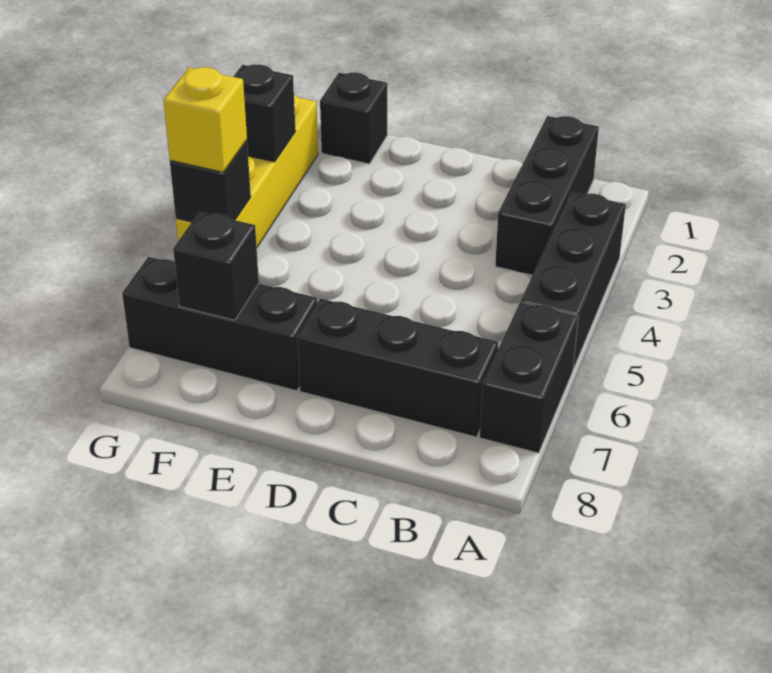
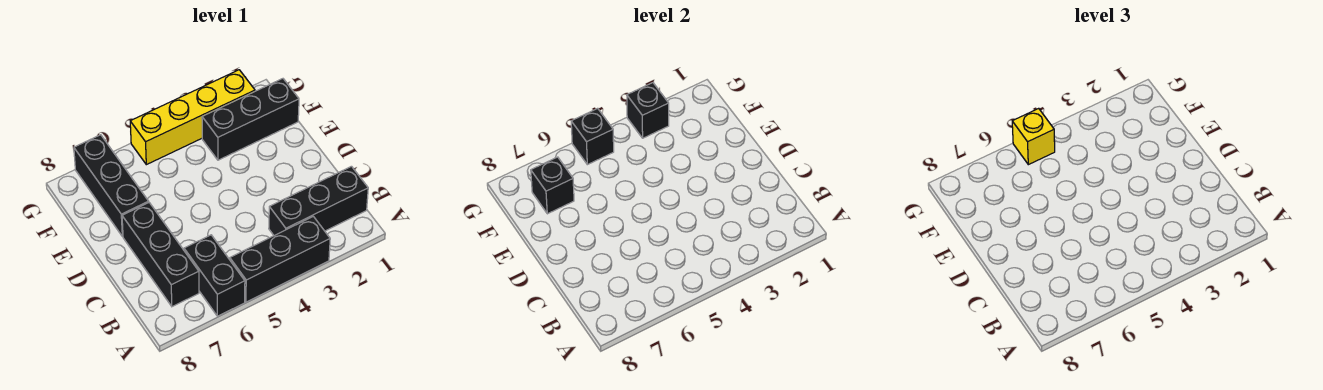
black brick A6:A7 level 1 -> black brick A6:B6 level 1
black brick F1 level 1 -> black brick F1:F3 level 1

